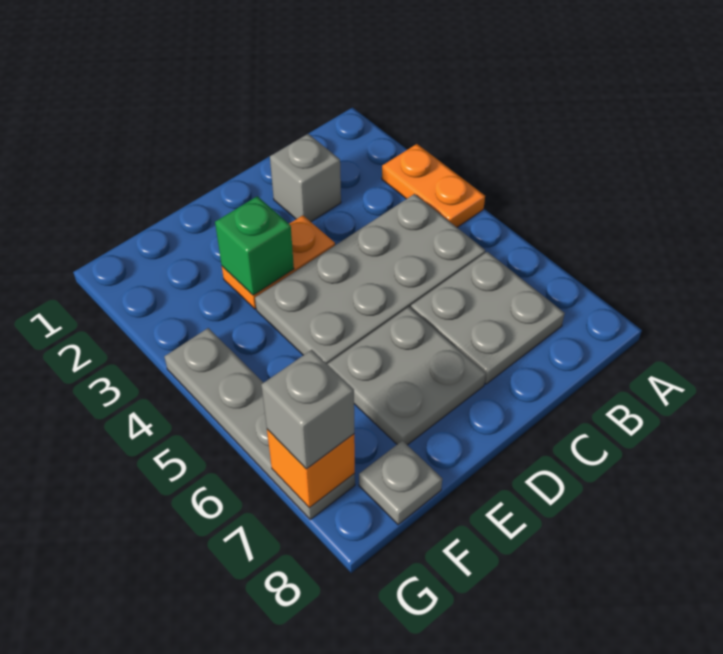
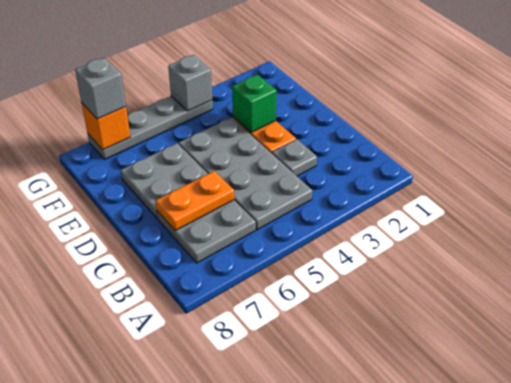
orange plate A3:A4 level 1 -> orange plate C6:C7 level 2
grey brick C2 level 1 -> grey brick G4 level 2
grey plate F8 level 1 -> grey plate C3 level 1

